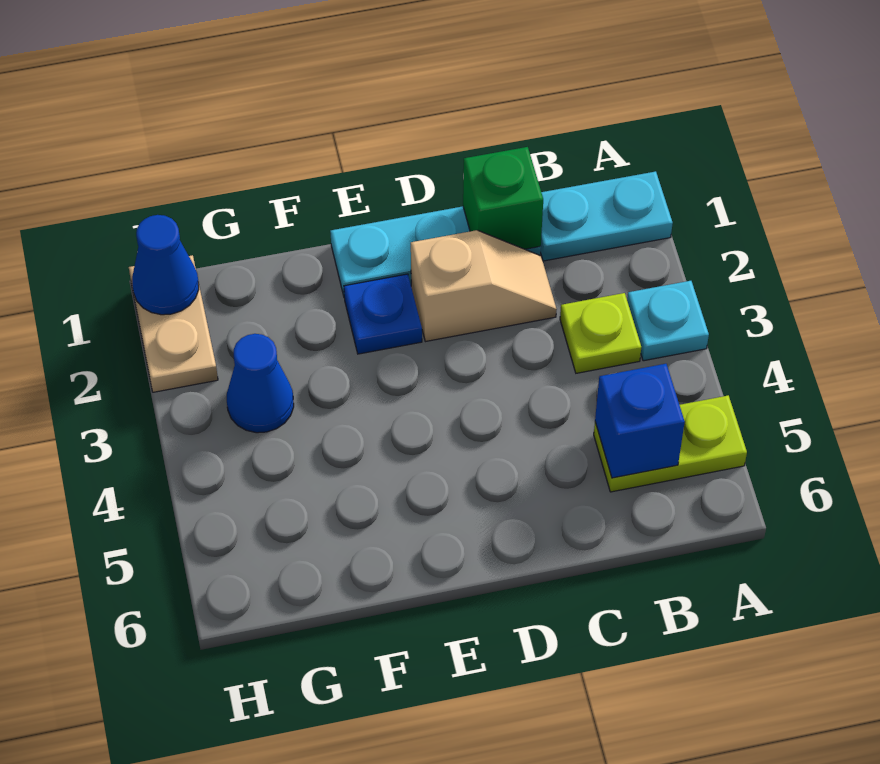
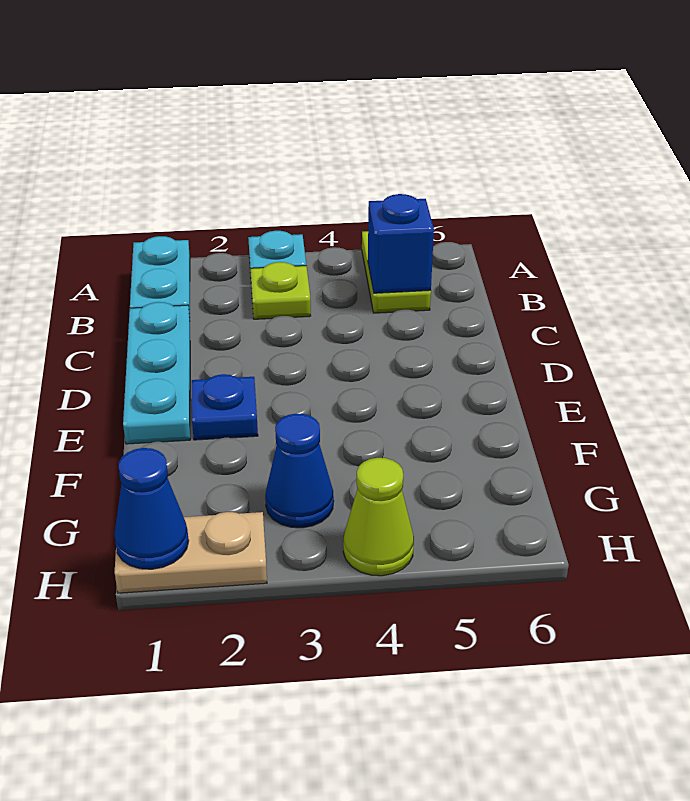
green brick C1 level 2 -> none
tan slope C2:D2 level 1 top D -> none
none -> lime cone H4 level 1

